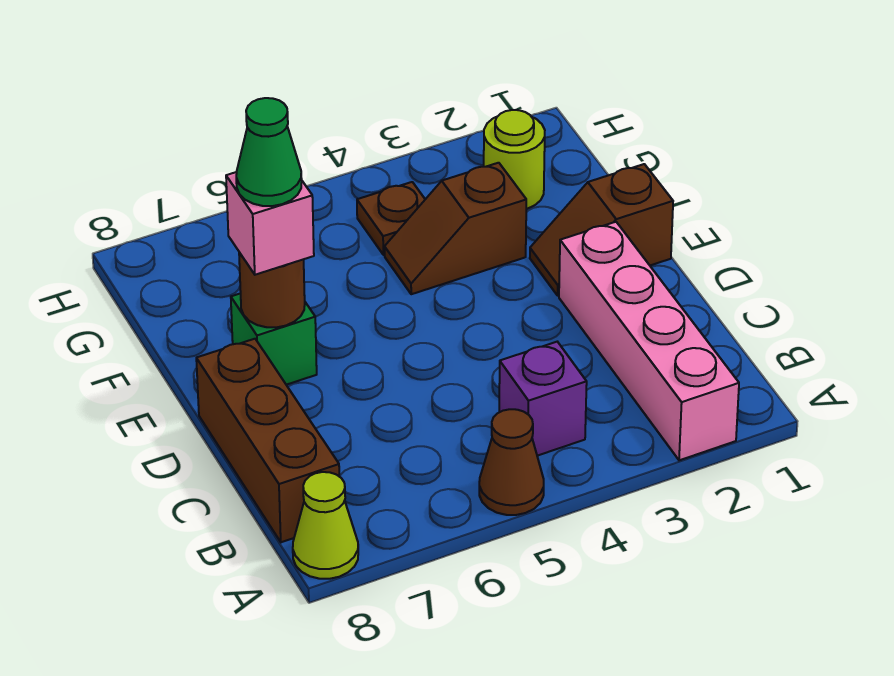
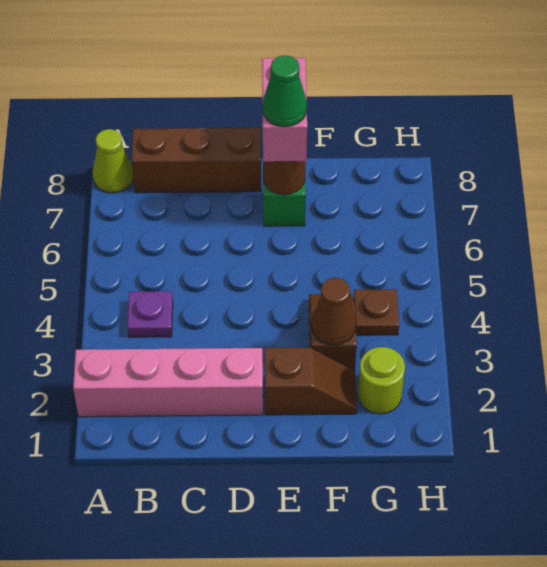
brown cone A5 level 1 -> brown cone F3 level 2
purple brick B4 level 1 -> purple plate B4 level 1
brown slope E1:E2 level 1 top 1 -> brown slope E2:F2 level 1 top E
pink brick E7 level 3 -> pink brick E7:E8 level 3

